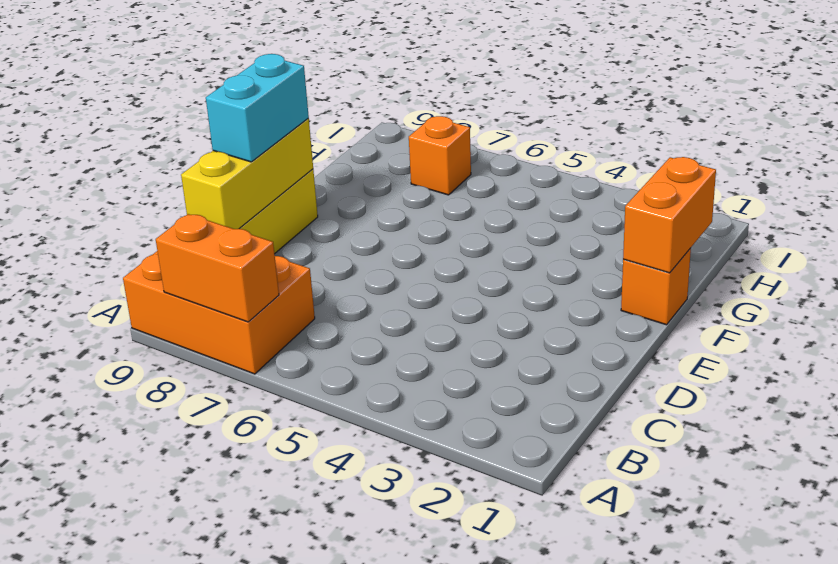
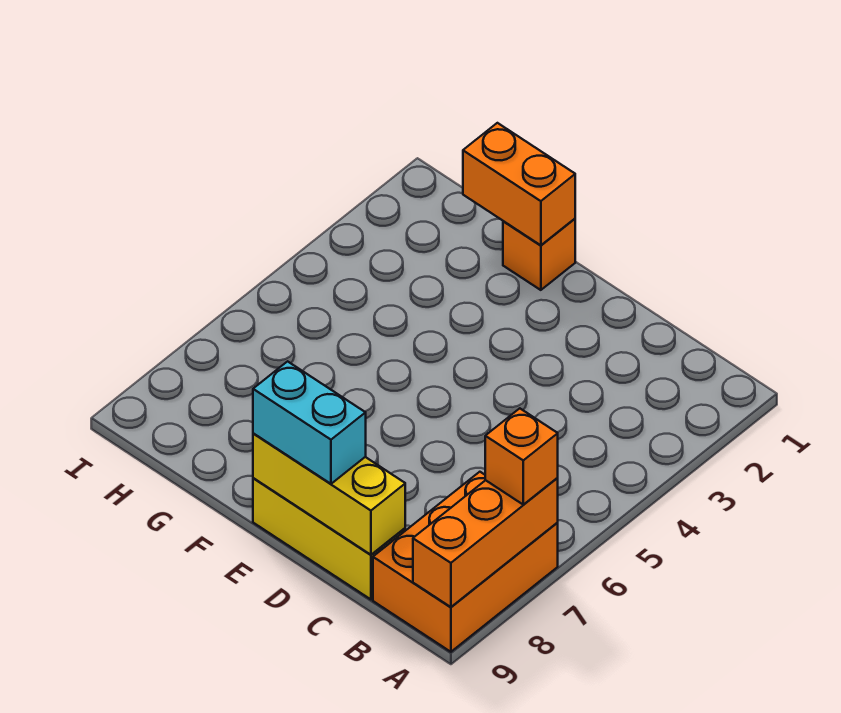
orange brick A7:A8 level 2 -> orange brick A7:A9 level 2
orange brick H7 level 1 -> orange brick A7 level 3

